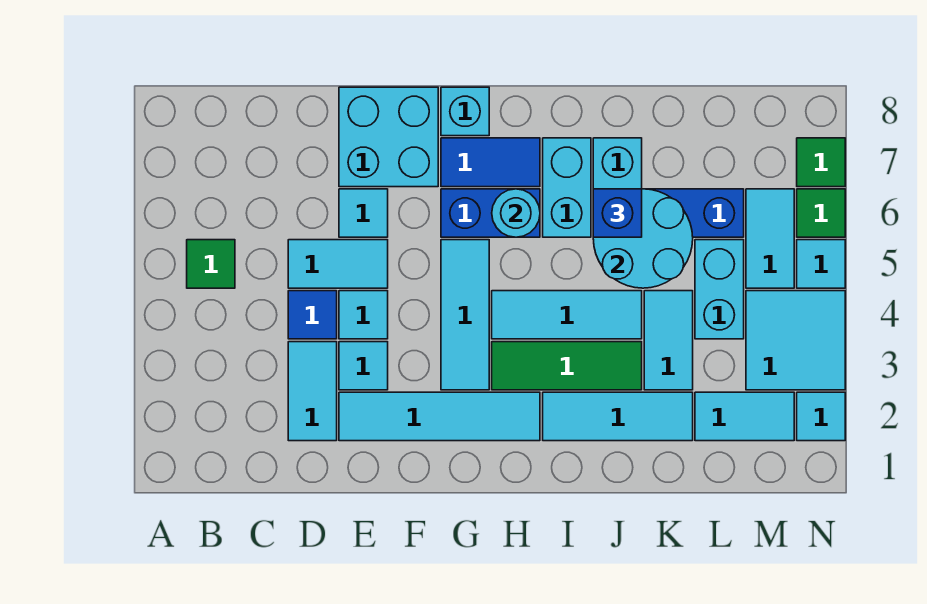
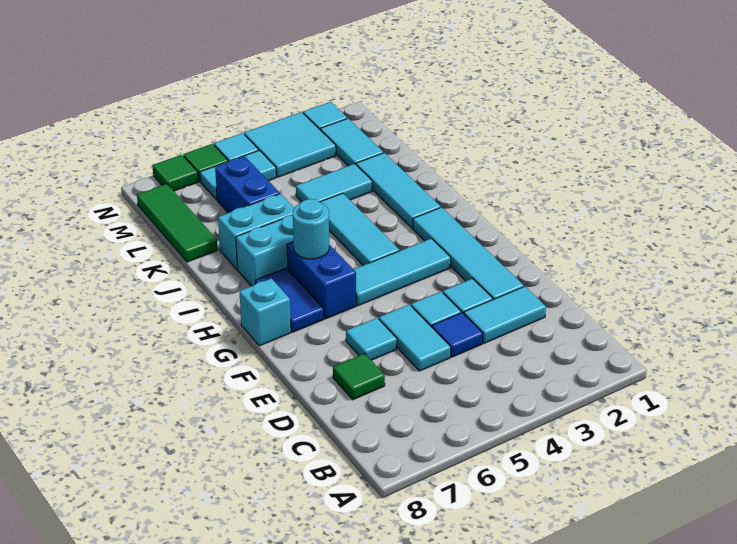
green tile B5 level 1 -> green tile D7 level 1
cyan brick E7:F8 level 1 -> none
green tile H3:J3 level 1 -> green tile K8:M8 level 1
cyan round brick J5:K6 level 2 -> none
blue brick J6 level 3 -> none
cyan brick L4:L5 level 1 -> none

